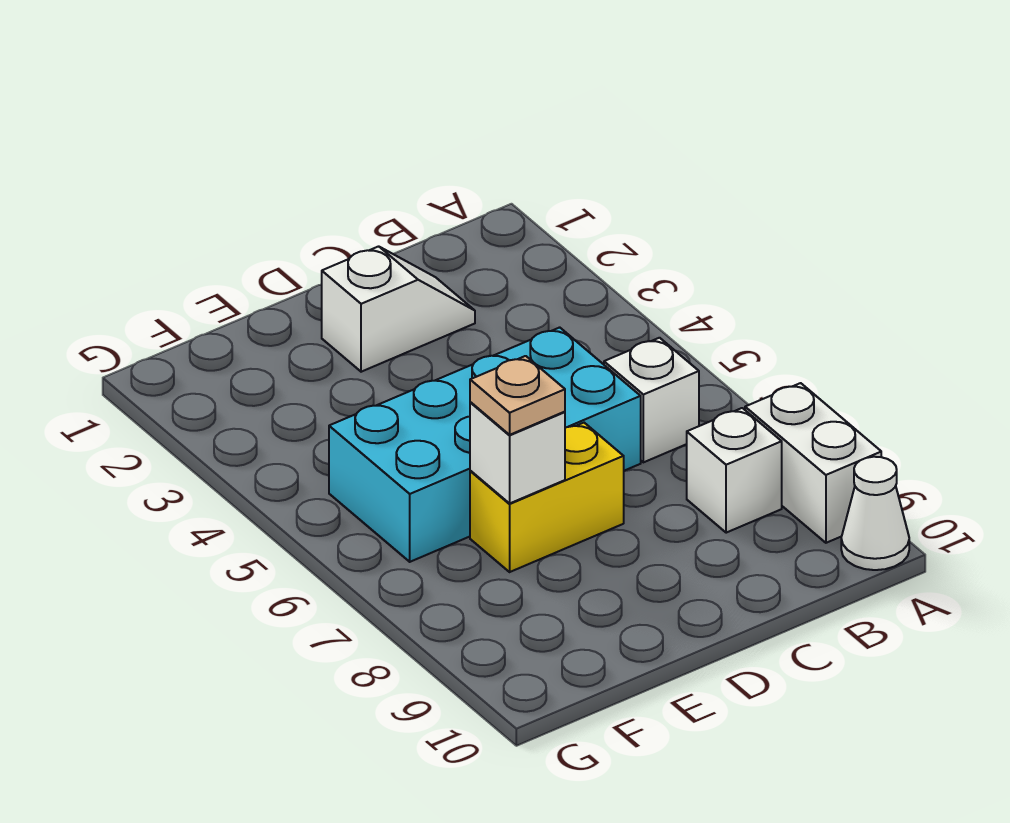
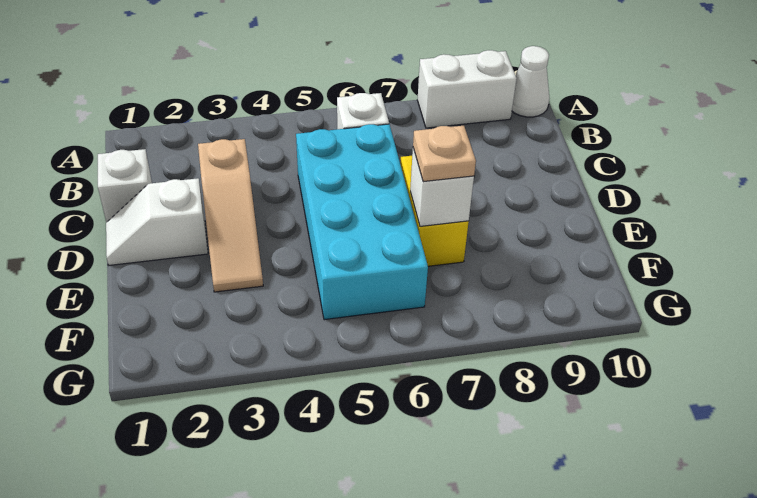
white brick B8 level 1 -> white brick C1 level 1
white slope C2:D2 level 1 top D -> white slope D1:D2 level 1 top 2
none -> tan slope C3:E3 level 1 top C

